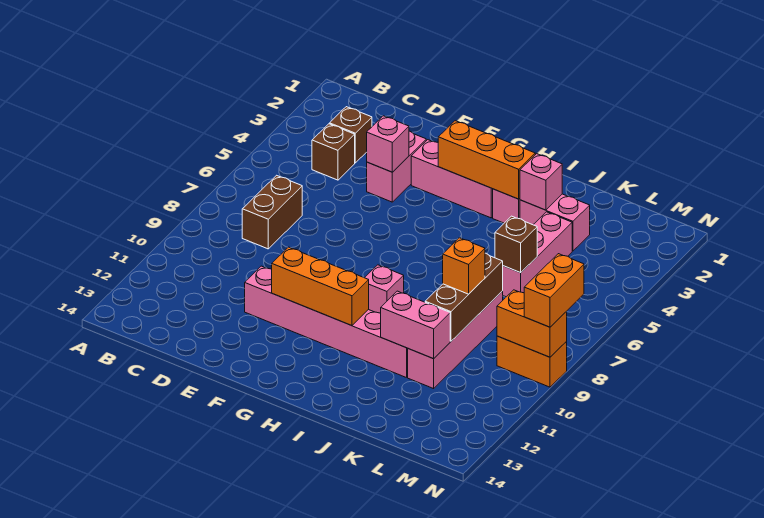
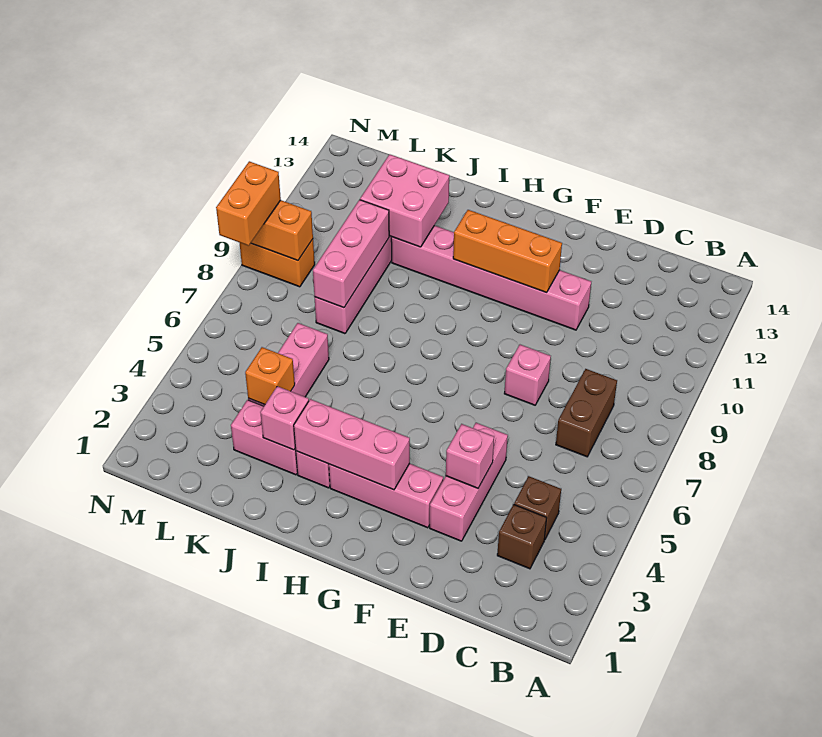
pink brick E3:E4 level 1 -> pink brick E3:E5 level 1
orange brick G3:I3 level 2 -> pink brick G3:I3 level 2
pink brick H9 level 1 -> pink brick E8 level 1
pink brick J11:K11 level 2 -> pink brick J11:K12 level 2
brown brick K6 level 2 -> none
brown brick K8:K10 level 2 -> pink brick K8:K10 level 2
orange brick K9 level 3 -> orange brick K4 level 2

